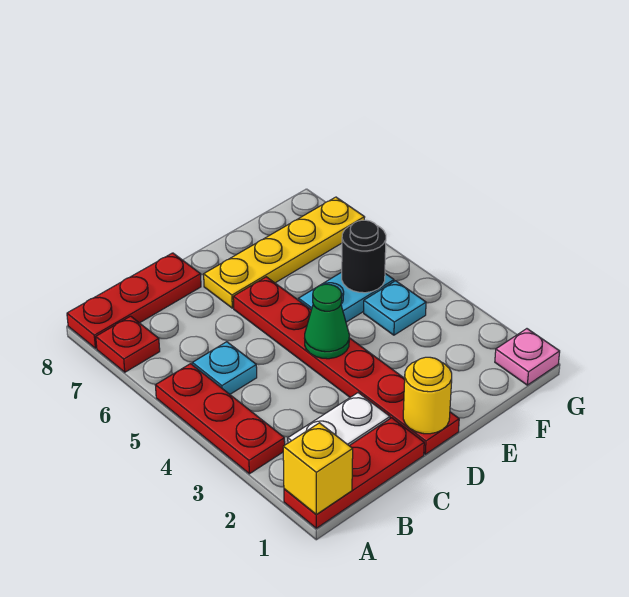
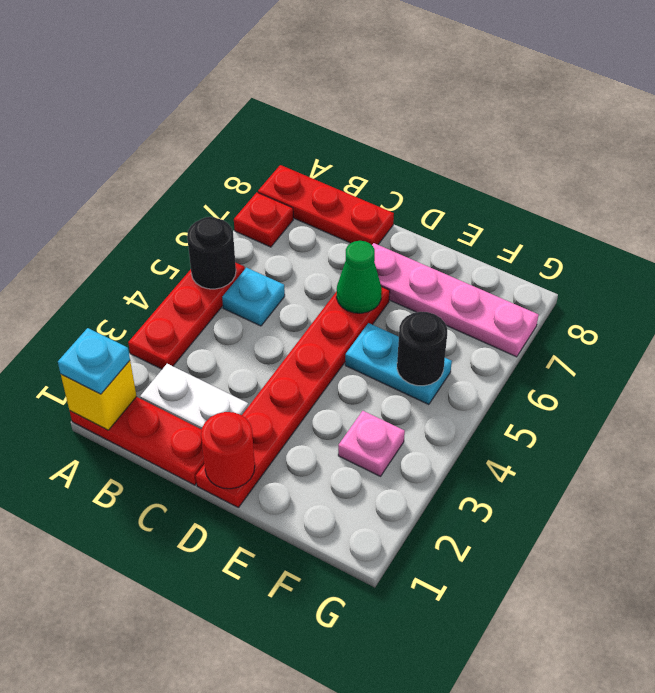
none -> black round brick A5 level 2
yellow round brick D1 level 2 -> red round brick D1 level 2
green cone D4 level 2 -> green cone D6 level 2
yellow plate D7:G7 level 1 -> pink plate D7:G7 level 1
cyan plate F4 level 1 -> cyan plate A1 level 3
pink plate G1 level 1 -> pink plate F3 level 1

